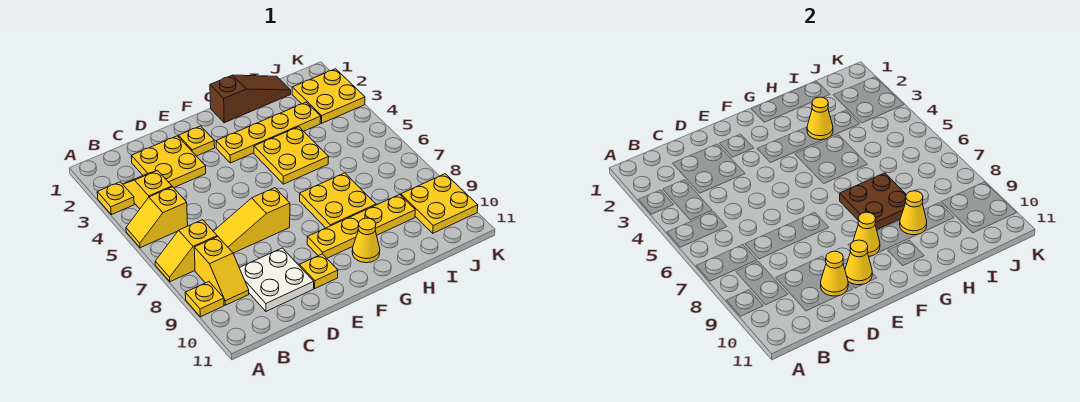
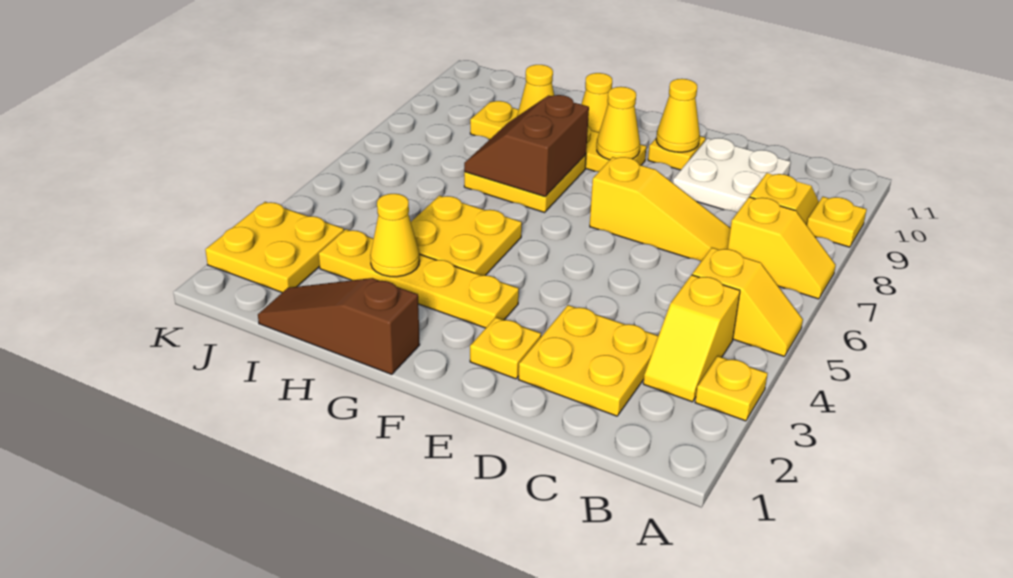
yellow cone D10 level 2 -> none
brown plate G7:H8 level 2 -> brown slope G7:H8 level 2 top G
yellow plate J9:K10 level 1 -> none

